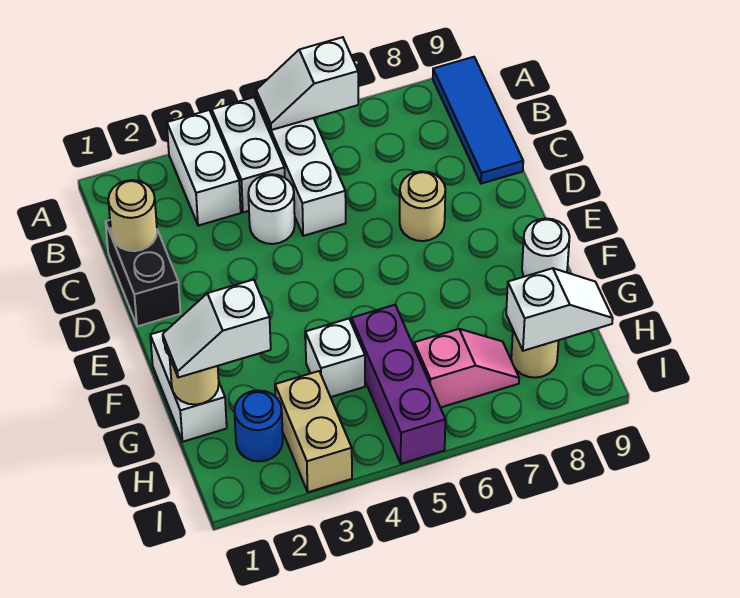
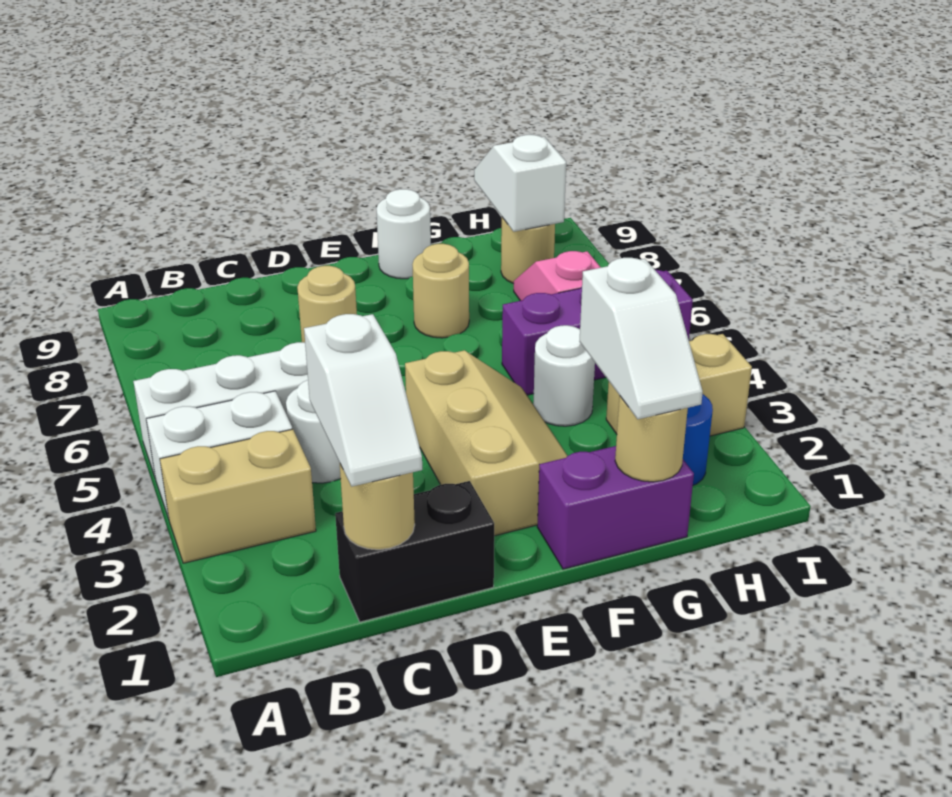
white brick A3:B3 level 1 -> tan brick A3:B3 level 1
white slope A5:A6 level 2 top 6 -> white slope C1:C2 level 3 top 2
blue tile A9:C9 level 1 -> none
none -> tan slope E2:F4 level 1 top E
white brick F1:G1 level 1 -> purple brick F1:G1 level 1
none -> tan round brick F7 level 1
white brick G4 level 1 -> white round brick G4 level 1

